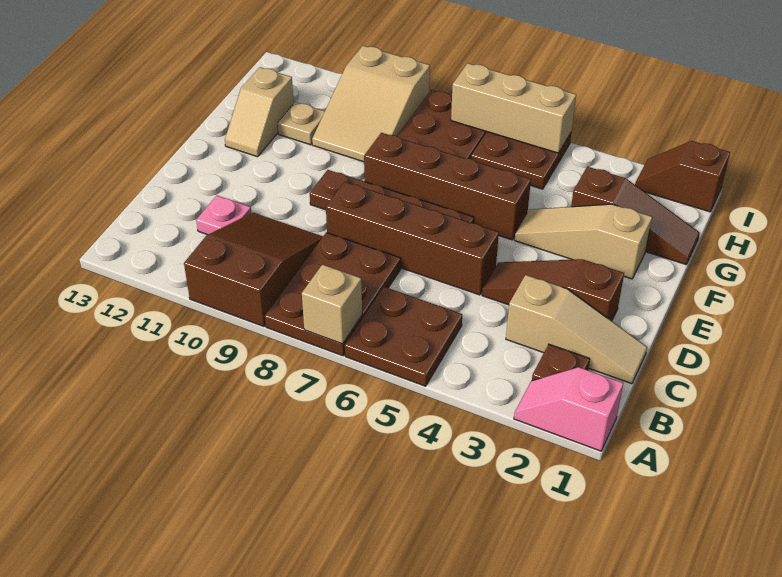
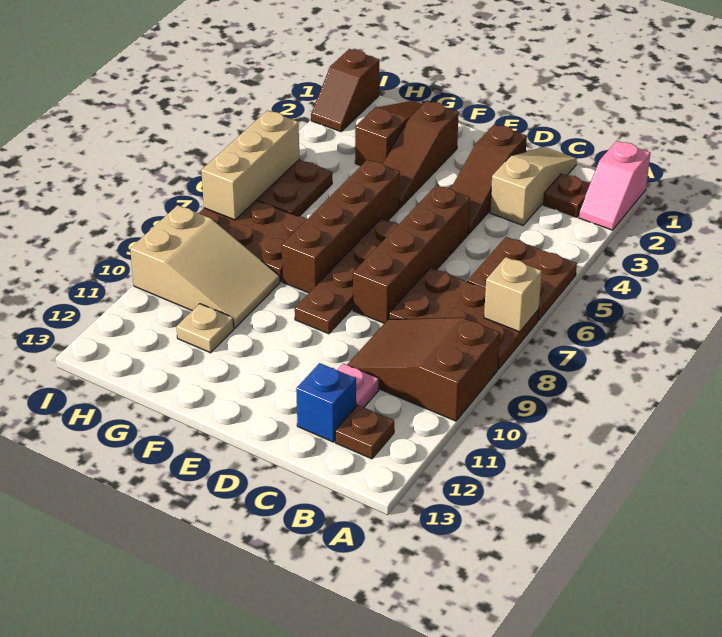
none -> brown plate B12 level 1
none -> blue brick C12 level 1
tan slope F2:F4 level 1 top 2 -> brown slope F2:F4 level 1 top 2
tan slope F12:G12 level 1 top G -> none

